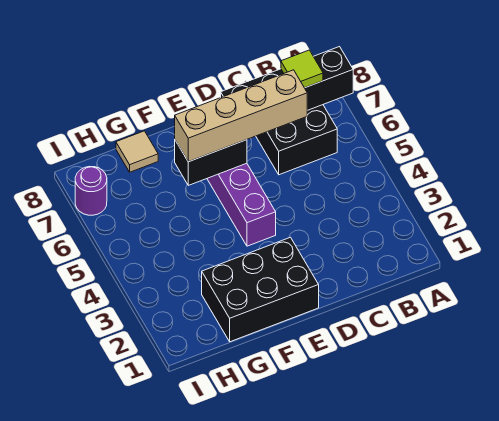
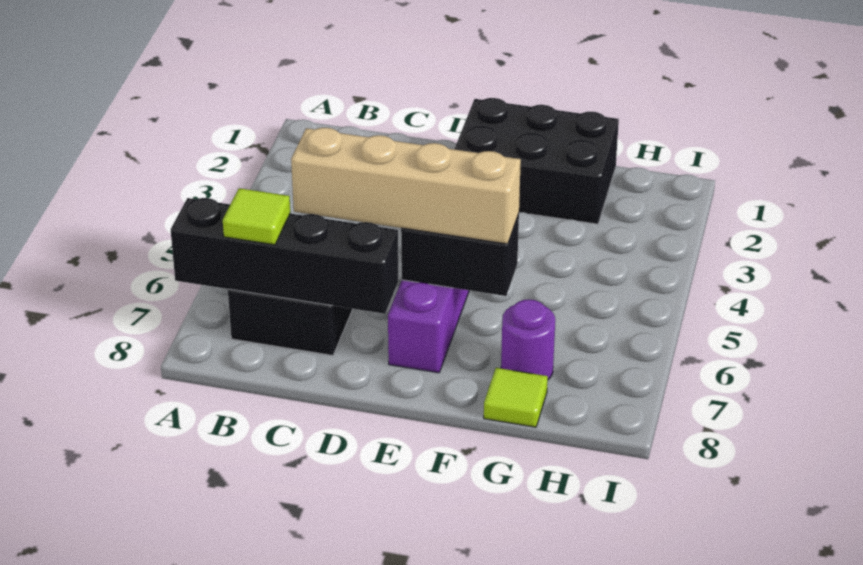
tan tile G8 level 1 -> lime tile G8 level 1
purple round brick I7 level 1 -> purple round brick G7 level 1

